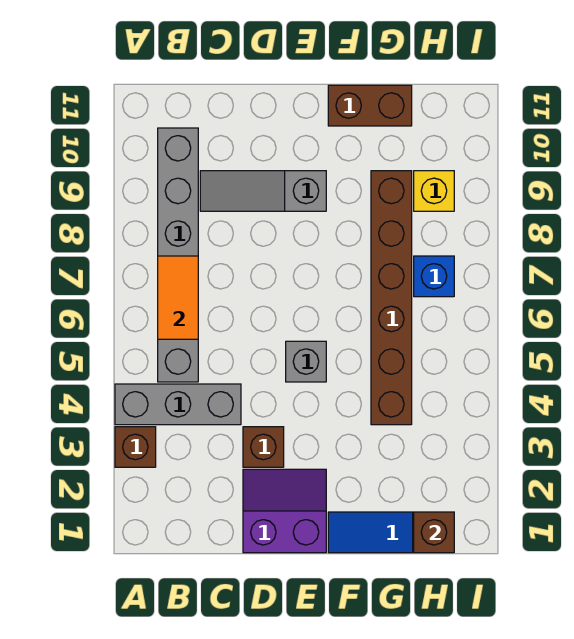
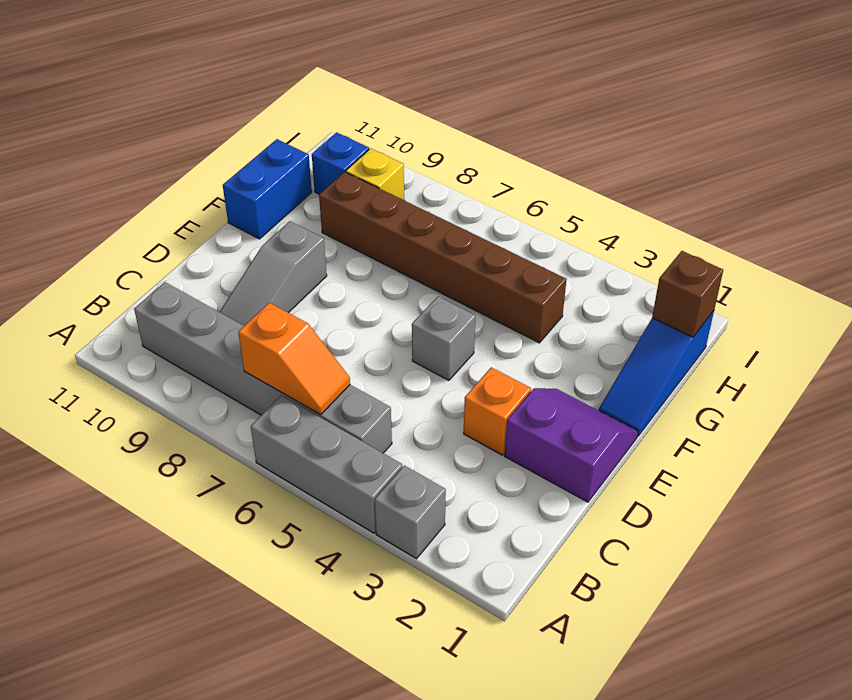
brown brick A3 level 1 -> grey brick A3 level 1
grey brick A4:C4 level 1 -> grey brick A4:A6 level 1
orange tile B6:B7 level 2 -> orange slope B6:B7 level 2 top 7
purple slope D1:E2 level 1 top 1 -> purple slope D1:E2 level 1 top D
brown brick D3 level 1 -> orange brick D3 level 1
brown brick F11:G11 level 1 -> blue brick F11:G11 level 1
blue brick H7 level 1 -> blue brick H10 level 1

